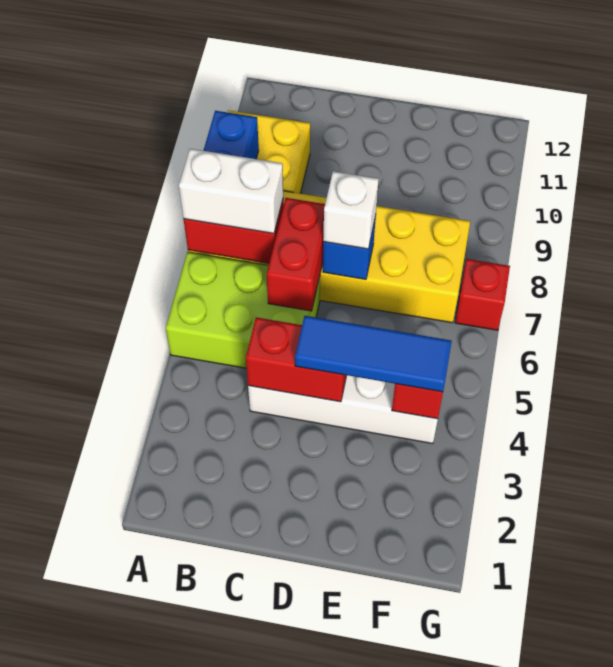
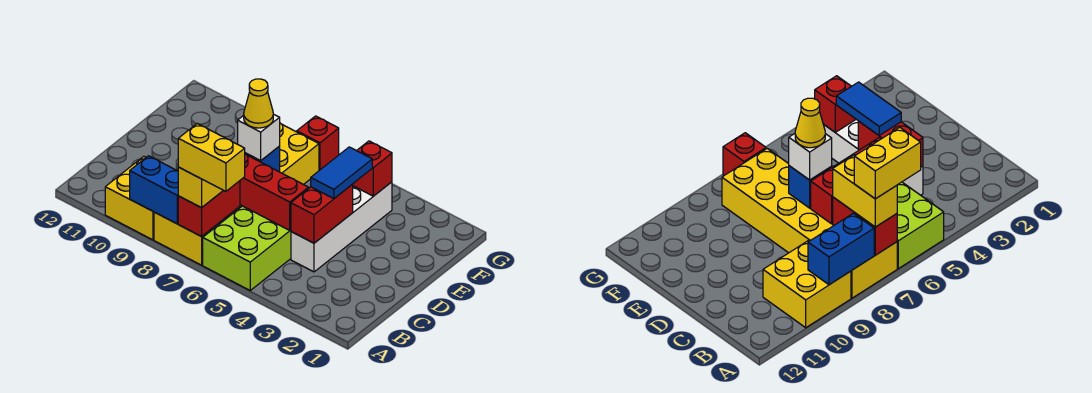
none -> yellow brick A6:A7 level 4
white brick A7:B7 level 3 -> yellow brick A7:B7 level 3
red brick C6:C7 level 2 -> red brick C5:C7 level 2
blue tile D4:F4 level 3 -> blue tile D4:E4 level 3
none -> yellow cone D7 level 4

